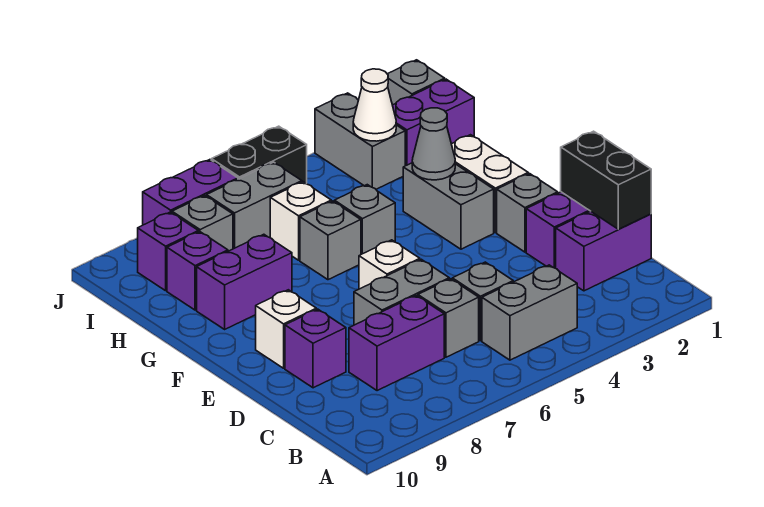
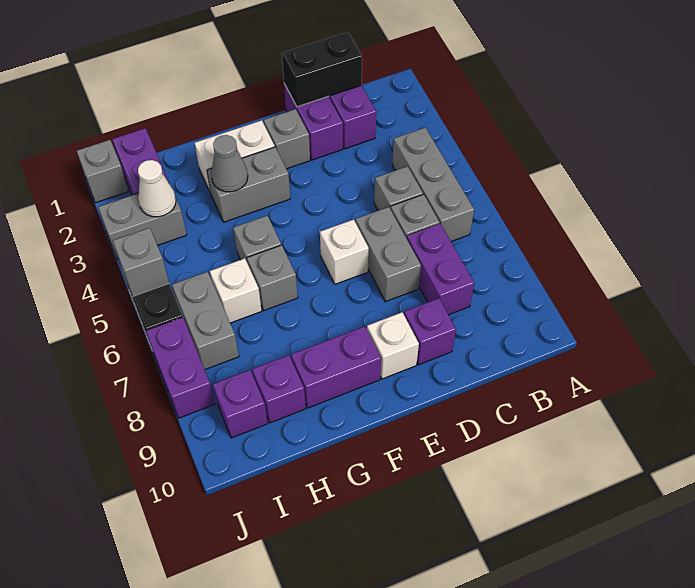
grey brick B4:B5 level 1 -> grey brick B4:B6 level 1
purple brick G8:G9 level 1 -> purple brick F9:G9 level 1
grey brick I8 level 1 -> grey brick J5 level 2

